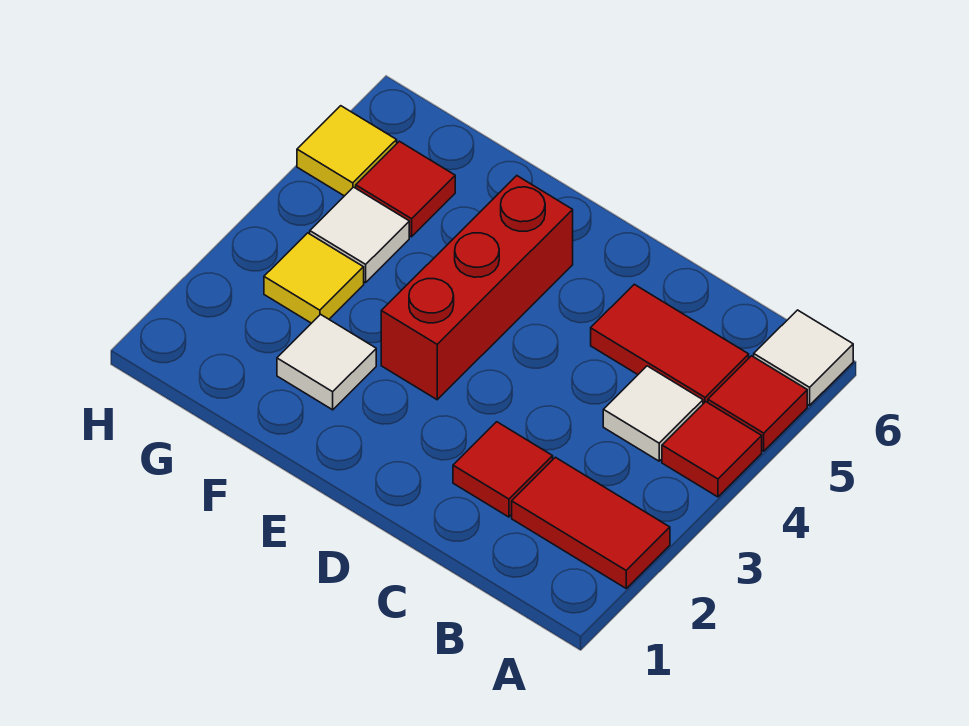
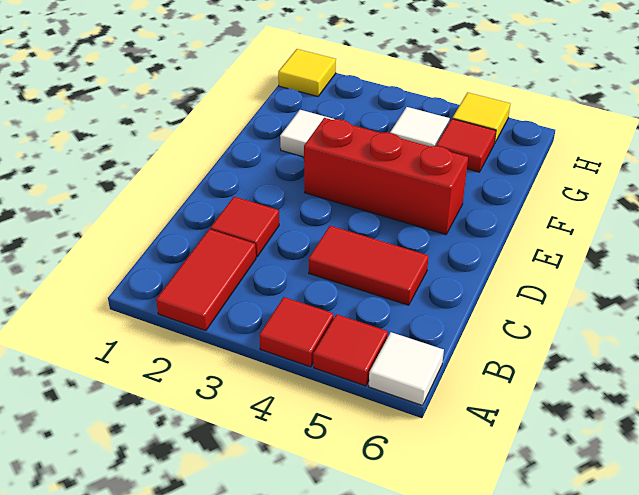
white tile B4 level 1 -> none
red tile B5:C5 level 1 -> red tile C4:C5 level 1
yellow tile G3 level 1 -> yellow tile H1 level 1

